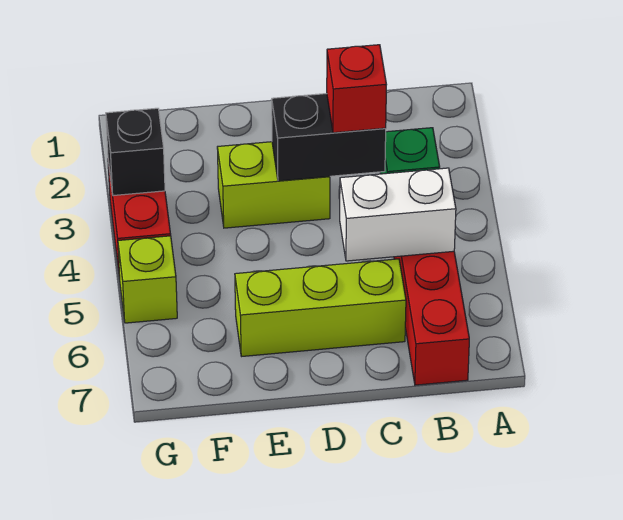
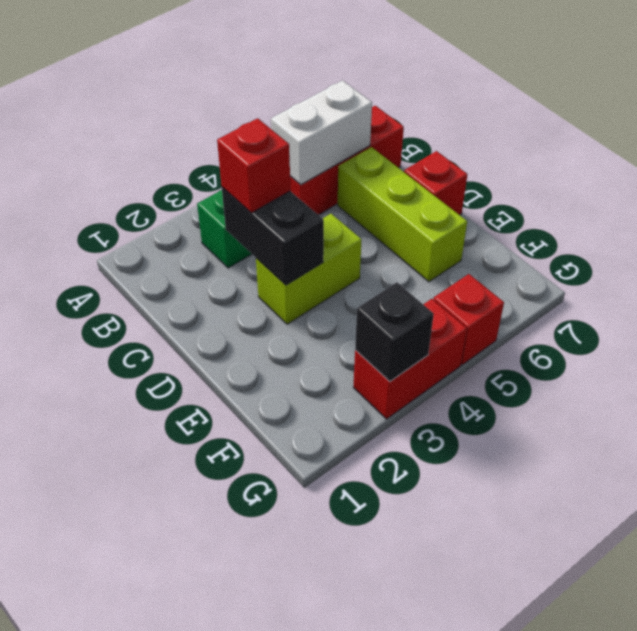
white brick B5:C5 level 2 -> white brick B5:B6 level 2
lime brick D3:E3 level 1 -> lime brick D3:D4 level 1
none -> red brick D7 level 1
lime brick G5 level 1 -> red brick G5 level 1

